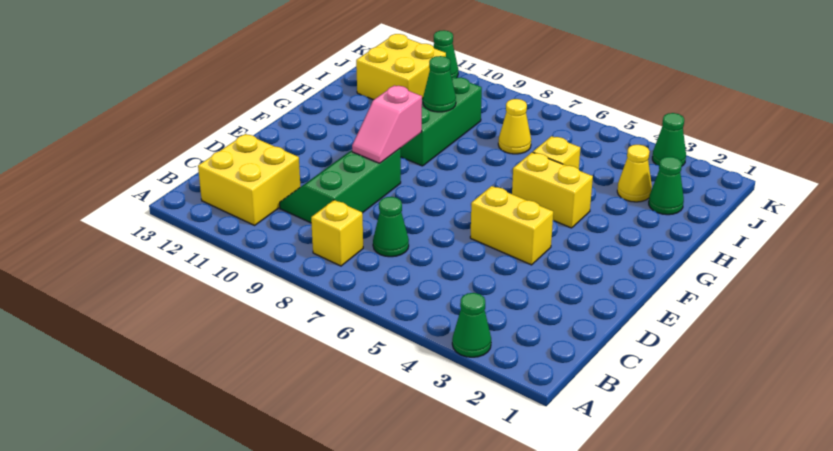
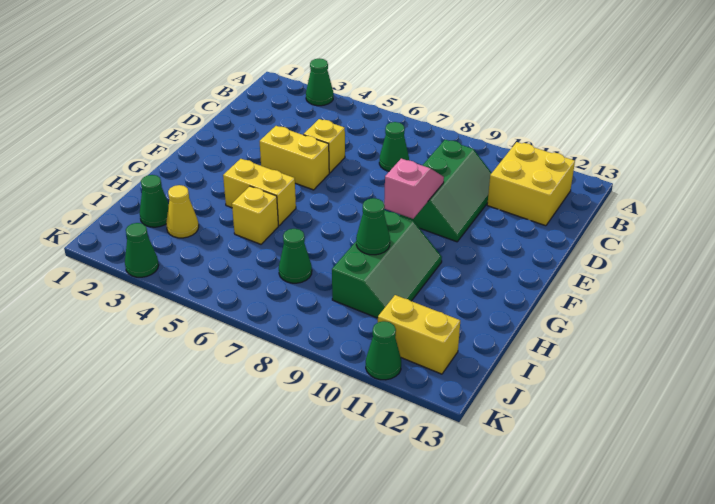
yellow brick B8 level 1 -> yellow brick D5 level 1
yellow cone I7 level 1 -> green cone I7 level 1
yellow brick I11:J12 level 1 -> yellow brick J11:J12 level 1

